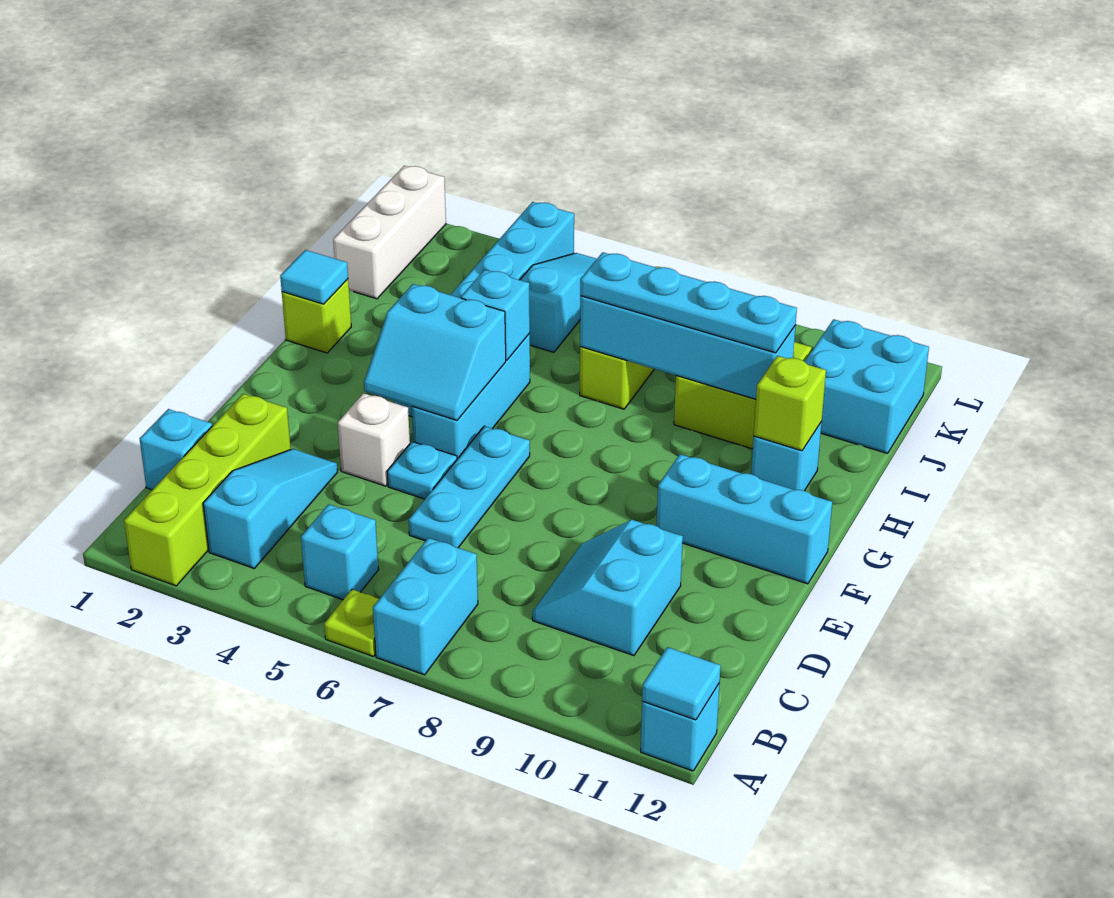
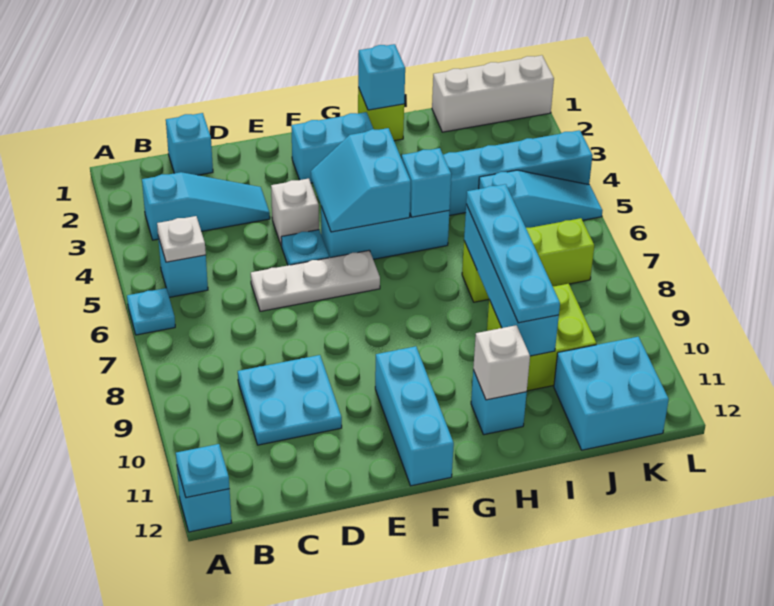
lime brick A2:D2 level 1 -> none
lime plate A6 level 1 -> cyan plate A6 level 1
cyan brick A7:B7 level 1 -> cyan brick F2:G2 level 1
cyan tile A12 level 2 -> cyan plate A12 level 2
none -> white plate B5 level 2
cyan slope C9:D10 level 1 top 10 -> cyan plate C9:D10 level 1
cyan plate D6:F6 level 1 -> white plate D6:F6 level 1
cyan tile H1 level 2 -> cyan brick H1 level 2
lime brick H11 level 2 -> white brick H11 level 2

